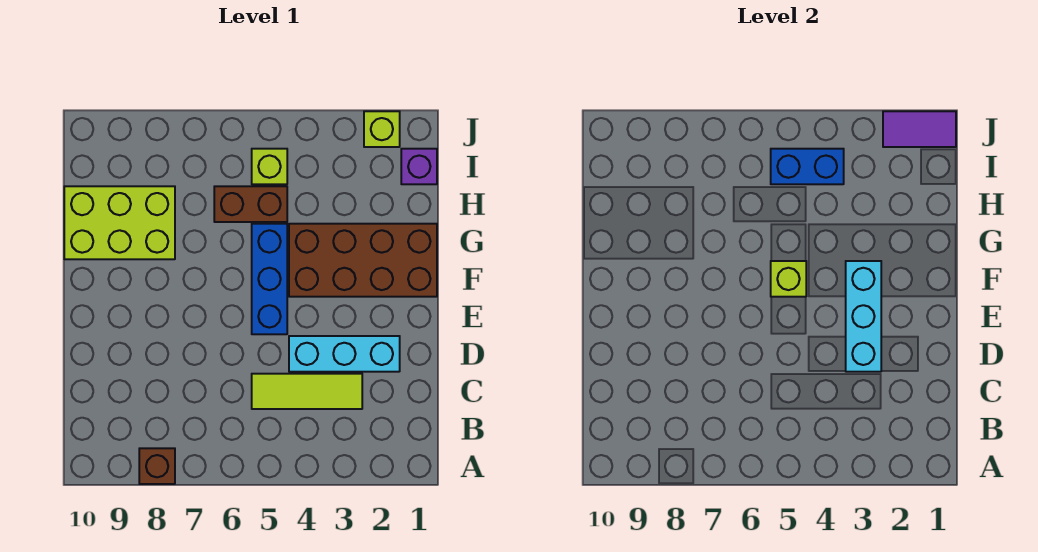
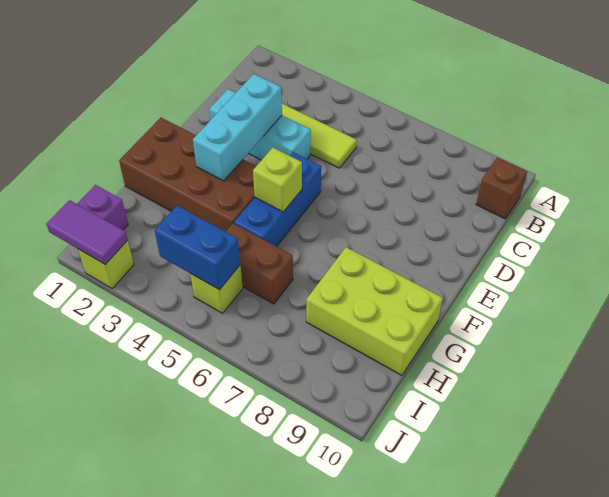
brown brick A8 level 1 -> brown brick B10 level 1

